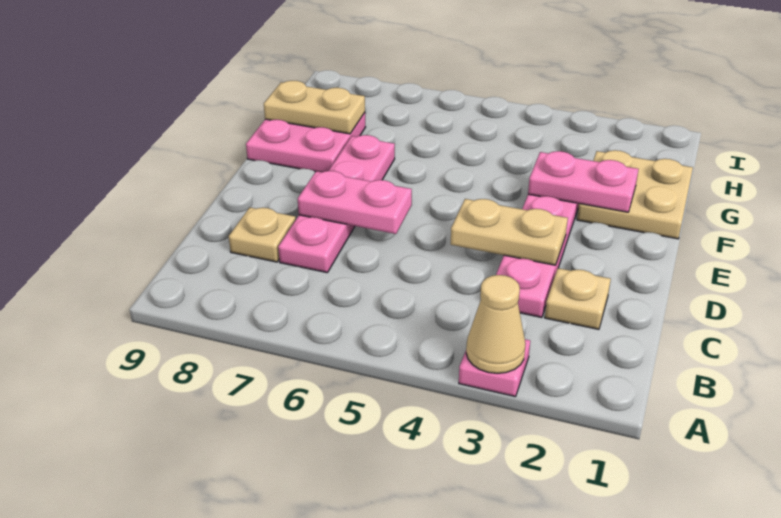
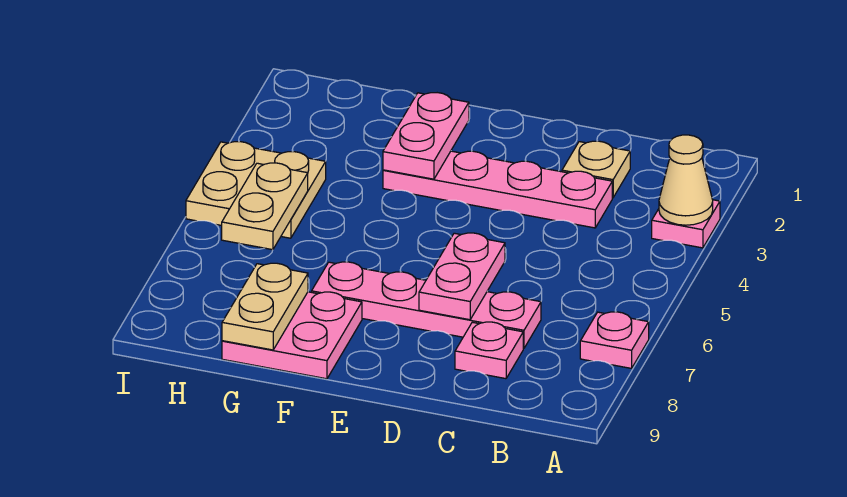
none -> pink plate A7 level 1
tan plate C8 level 1 -> pink plate C8 level 1
tan plate D3:D4 level 2 -> tan plate H5:H6 level 2
tan plate F1:G2 level 1 -> tan plate H4:I5 level 1

